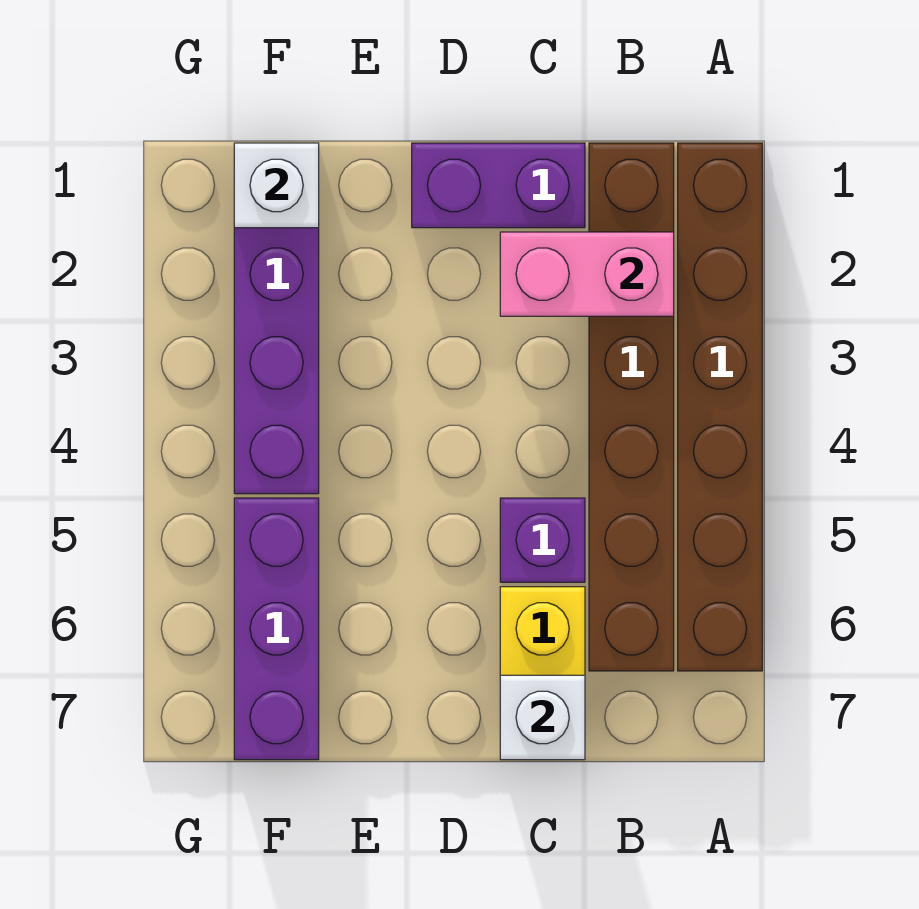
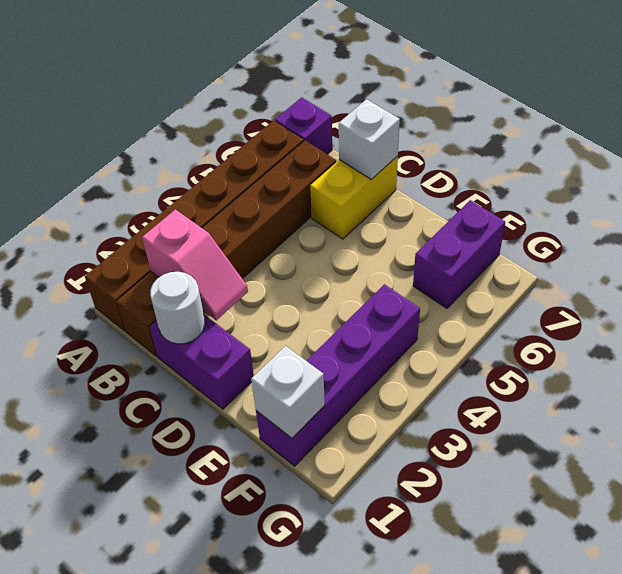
pink brick B2:C2 level 2 -> pink slope B2:C2 level 2 top B
none -> white round brick C1 level 2
purple brick C5 level 1 -> purple brick A7 level 1
purple brick F5:F7 level 1 -> purple brick F6:F7 level 1

